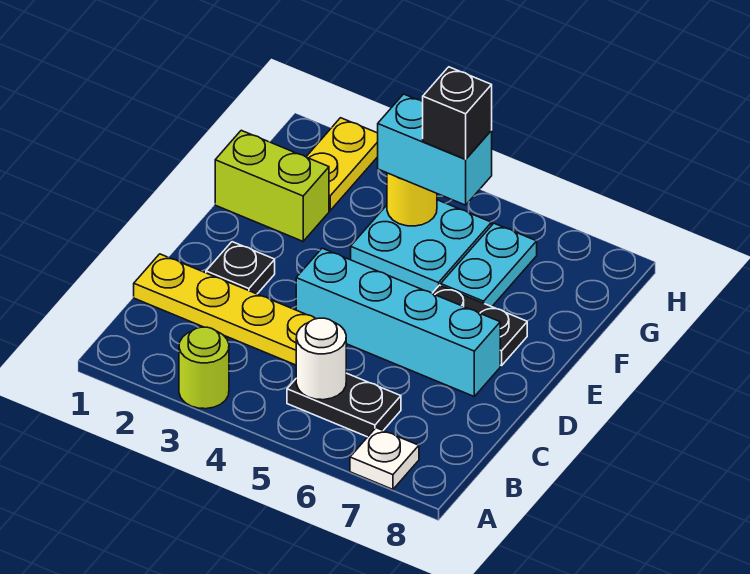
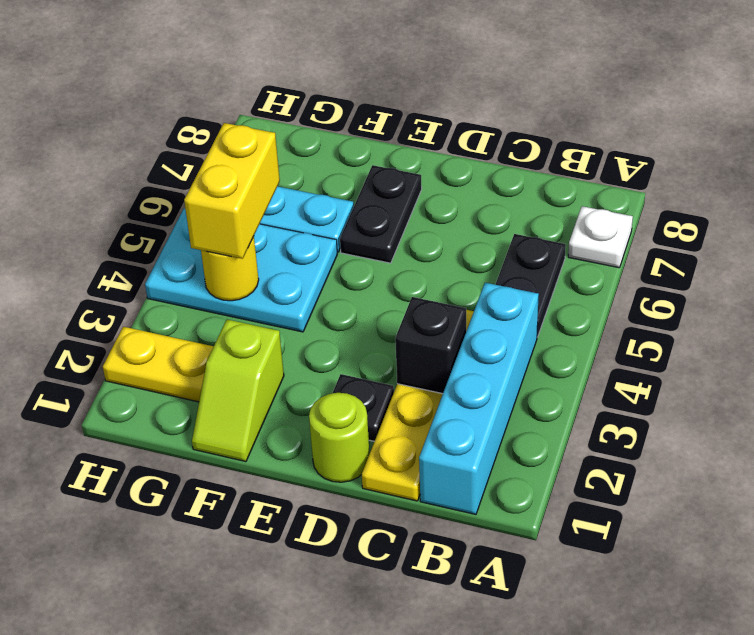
lime round brick A3 level 1 -> lime round brick D1 level 1
white round brick B5 level 2 -> none
cyan brick D4:D7 level 1 -> cyan brick B1:B4 level 1
lime brick F1:F2 level 1 -> lime slope F1:F2 level 1 top 2
cyan plate F4:G5 level 1 -> cyan plate F4:H5 level 1
cyan brick G4:G5 level 3 -> yellow brick G4:G5 level 3
black brick G5 level 4 -> black brick C3 level 2

